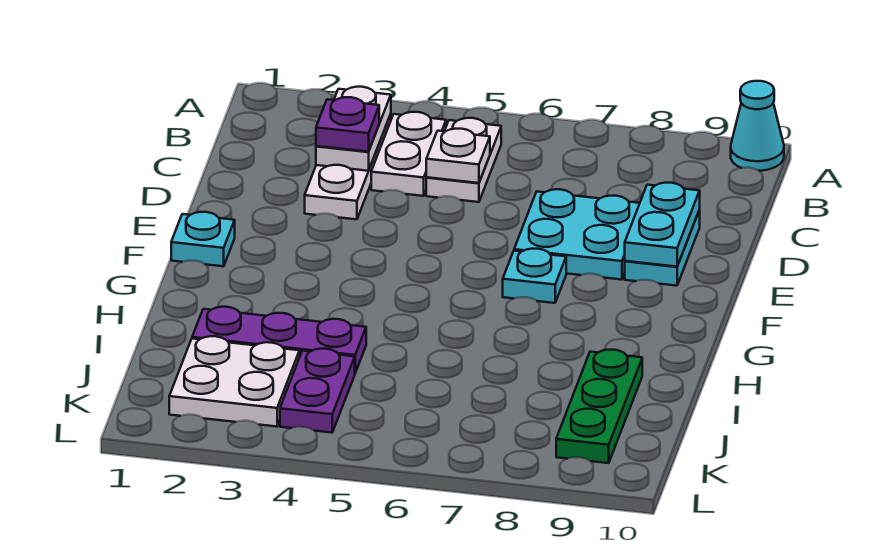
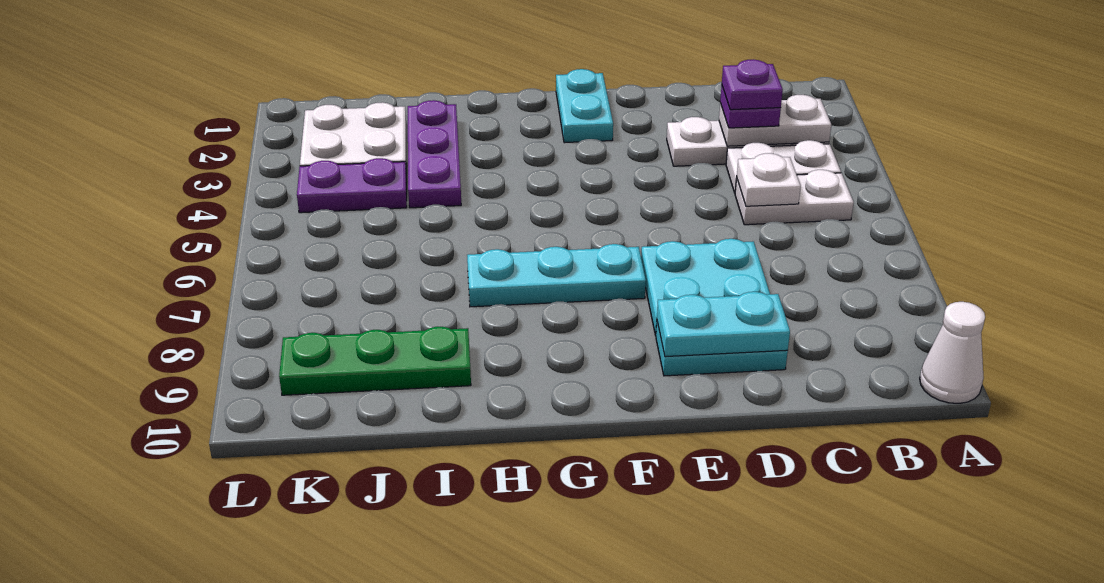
cyan cone A10 level 1 -> white cone A10 level 1
none -> purple plate C3 level 4
cyan plate F1 level 1 -> cyan plate F1:F2 level 1
cyan plate F7 level 1 -> cyan plate F7:H7 level 1

